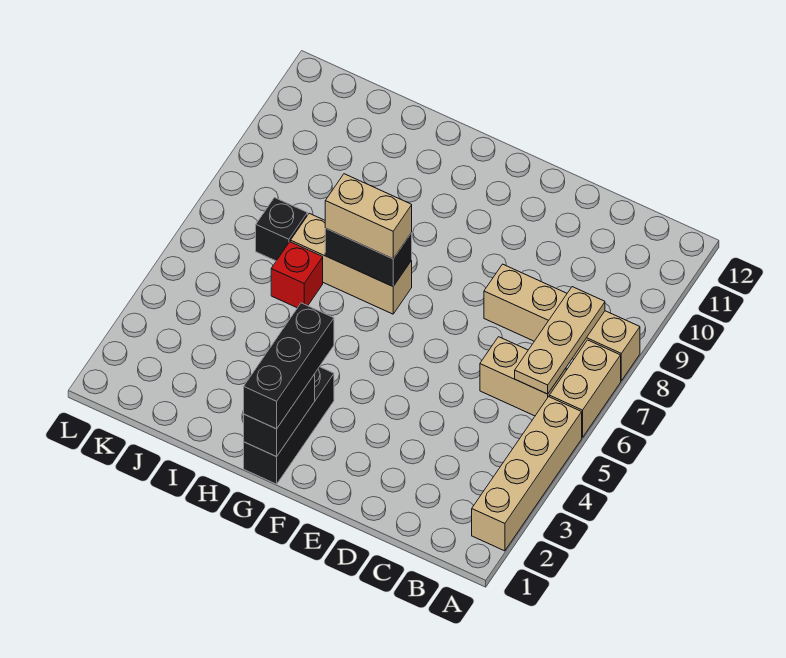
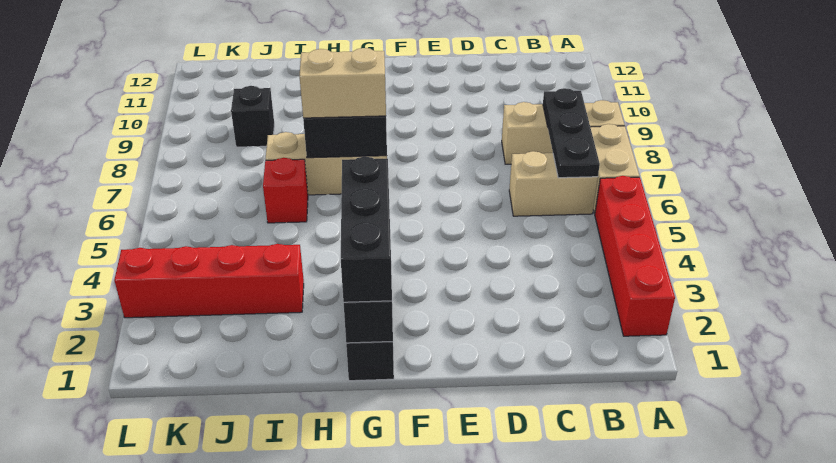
tan brick A2:A5 level 1 -> red brick A2:A5 level 1
tan brick A8:D8 level 1 -> tan brick A8:C8 level 1
tan plate B6:B8 level 2 -> black plate B6:B8 level 2
none -> red brick I3:L3 level 1
black brick J7 level 1 -> black brick J9 level 1

